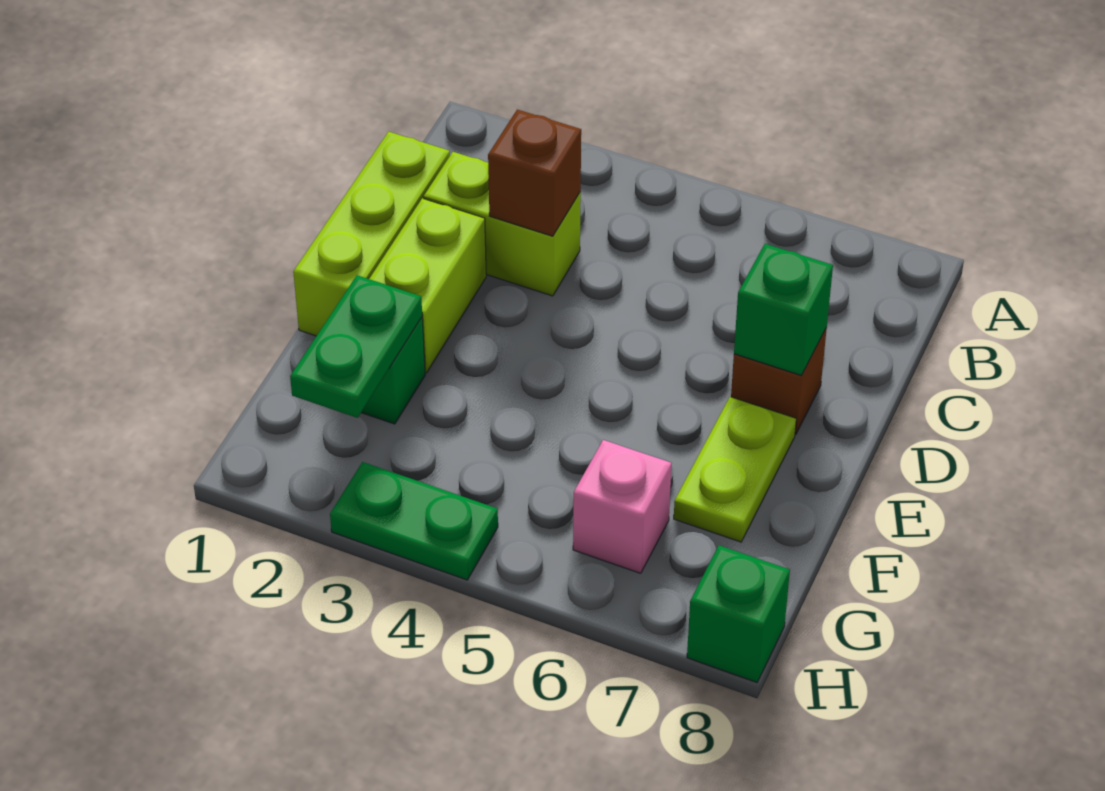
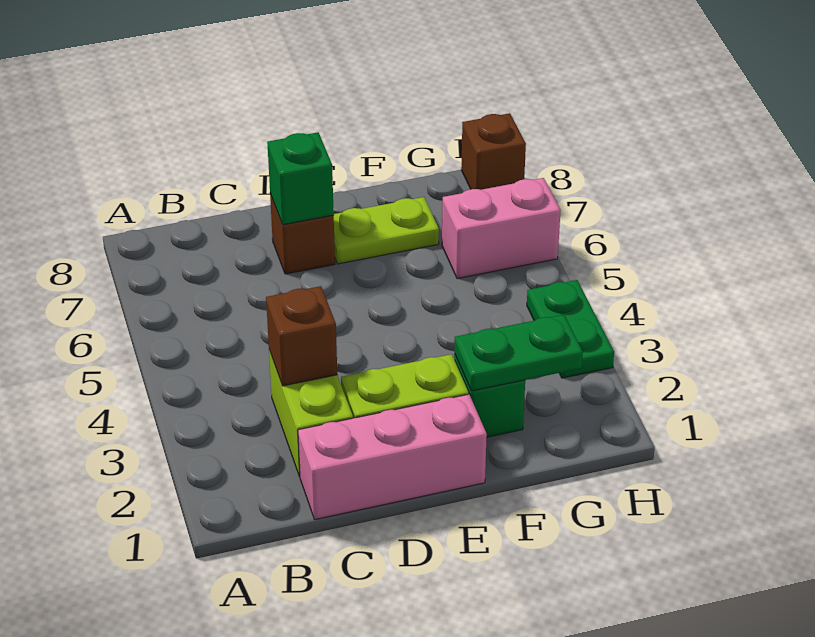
lime brick C1:E1 level 1 -> pink brick C1:E1 level 1
pink brick G6 level 1 -> pink brick G6:H6 level 1
green brick H8 level 1 -> brown brick H8 level 1

